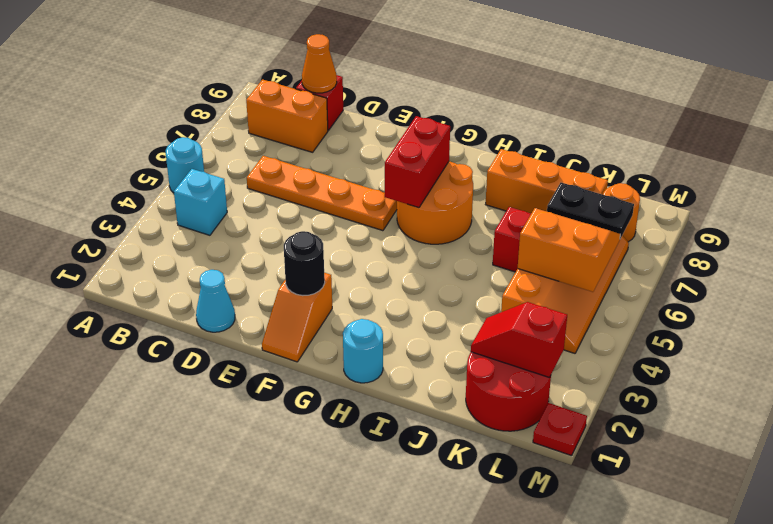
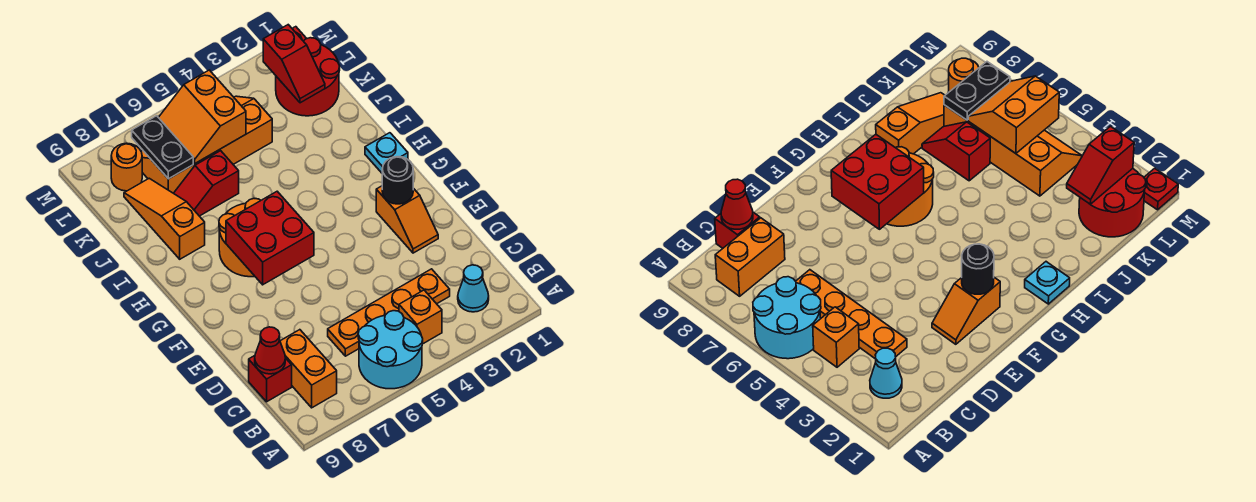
cyan round brick A5 level 1 -> cyan round brick A5:B6 level 1
cyan brick B4 level 1 -> orange brick B4 level 1
orange plate C6:F6 level 1 -> orange plate C3:C6 level 1
orange cone C9 level 2 -> red cone C9 level 2
cyan cone D1 level 1 -> cyan cone B2 level 1
orange slope F1:F2 level 1 top 2 -> orange slope E2:F2 level 1 top F
red brick G6:G7 level 2 -> red brick F6:G7 level 2
cyan round brick H1 level 1 -> cyan plate H1 level 1
orange brick I8:K8 level 1 -> orange slope I8:K8 level 1 top I

